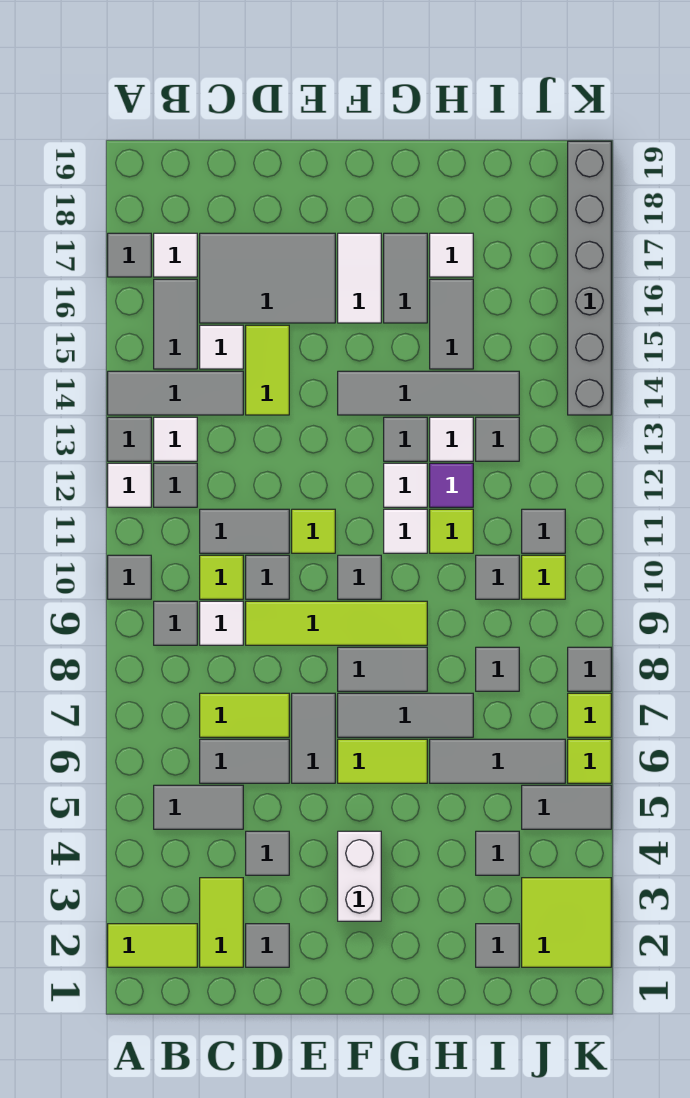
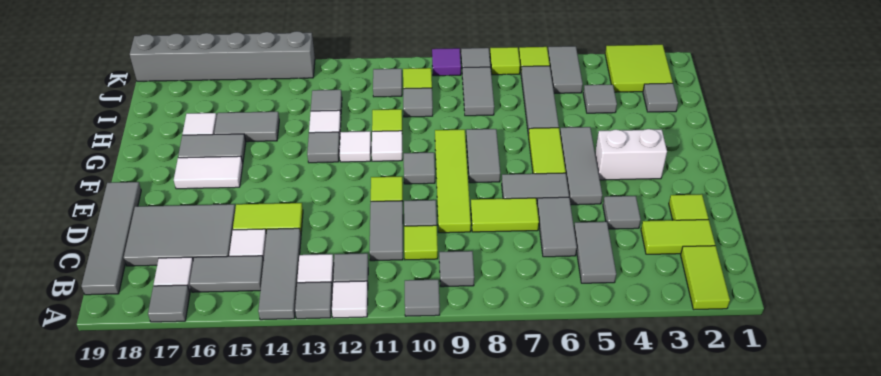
lime tile C7:D7 level 1 -> lime tile D7:D8 level 1
white tile C9 level 1 -> none
grey tile C16:E17 level 1 -> grey tile C16:D18 level 1
grey tile D2 level 1 -> lime tile D2 level 1
grey tile F7:H7 level 1 -> grey tile E5:G5 level 1
grey tile F14:I14 level 1 -> grey tile B19:E19 level 1
purple tile H12 level 1 -> purple tile K9 level 1
grey tile I8 level 1 -> grey tile I8:J8 level 1

